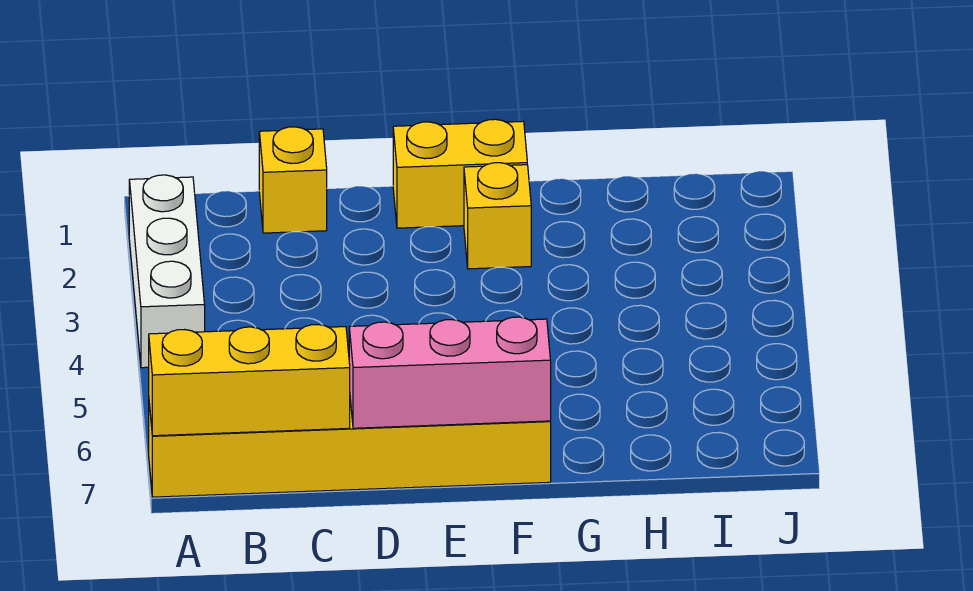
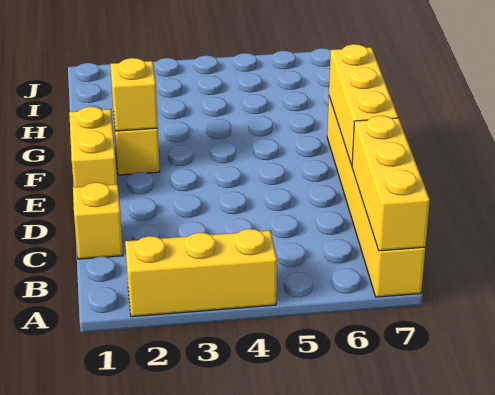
white brick A2:A4 level 1 -> yellow brick A2:A4 level 1
pink brick D7:F7 level 2 -> yellow brick D7:F7 level 2
none -> yellow brick F2 level 2

